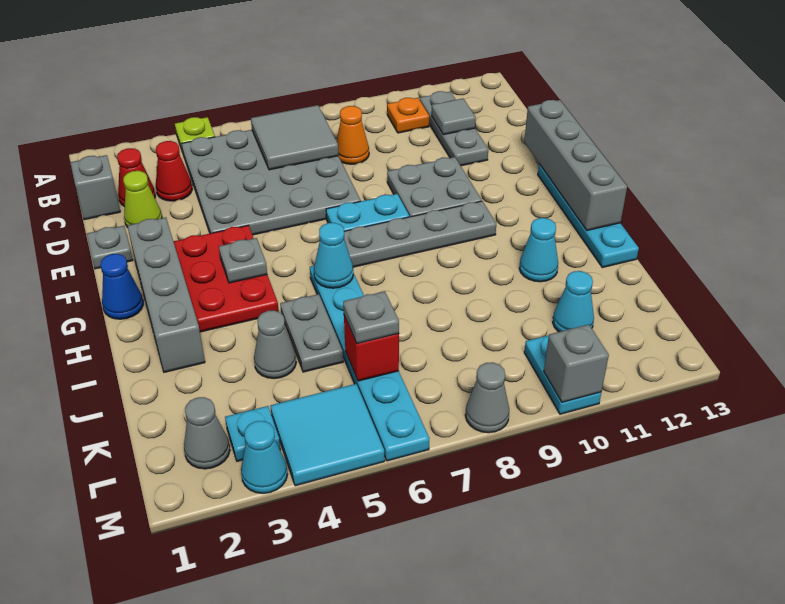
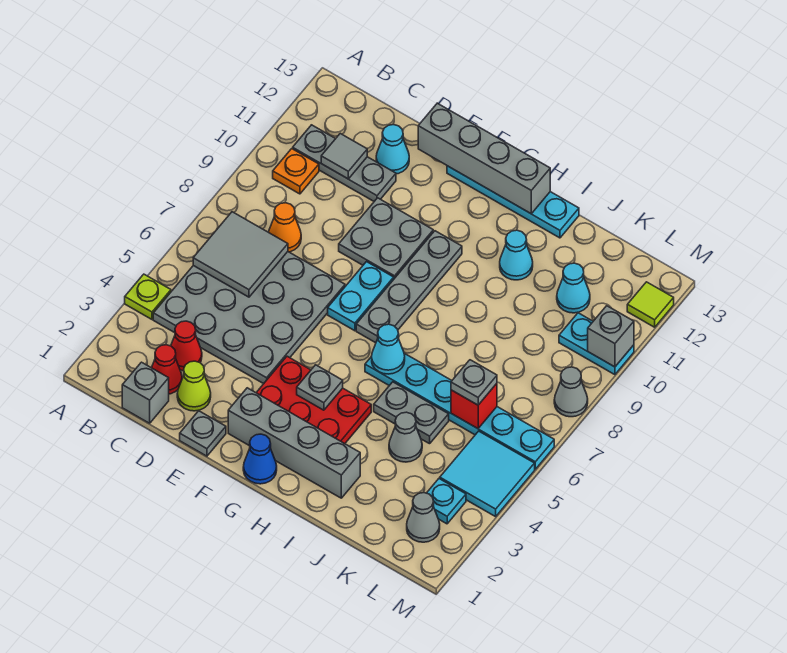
cyan cone M3 level 1 -> cyan cone D12 level 1
none -> lime tile M12 level 1

